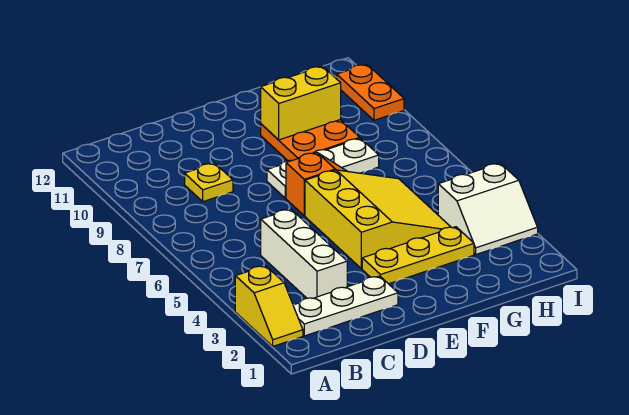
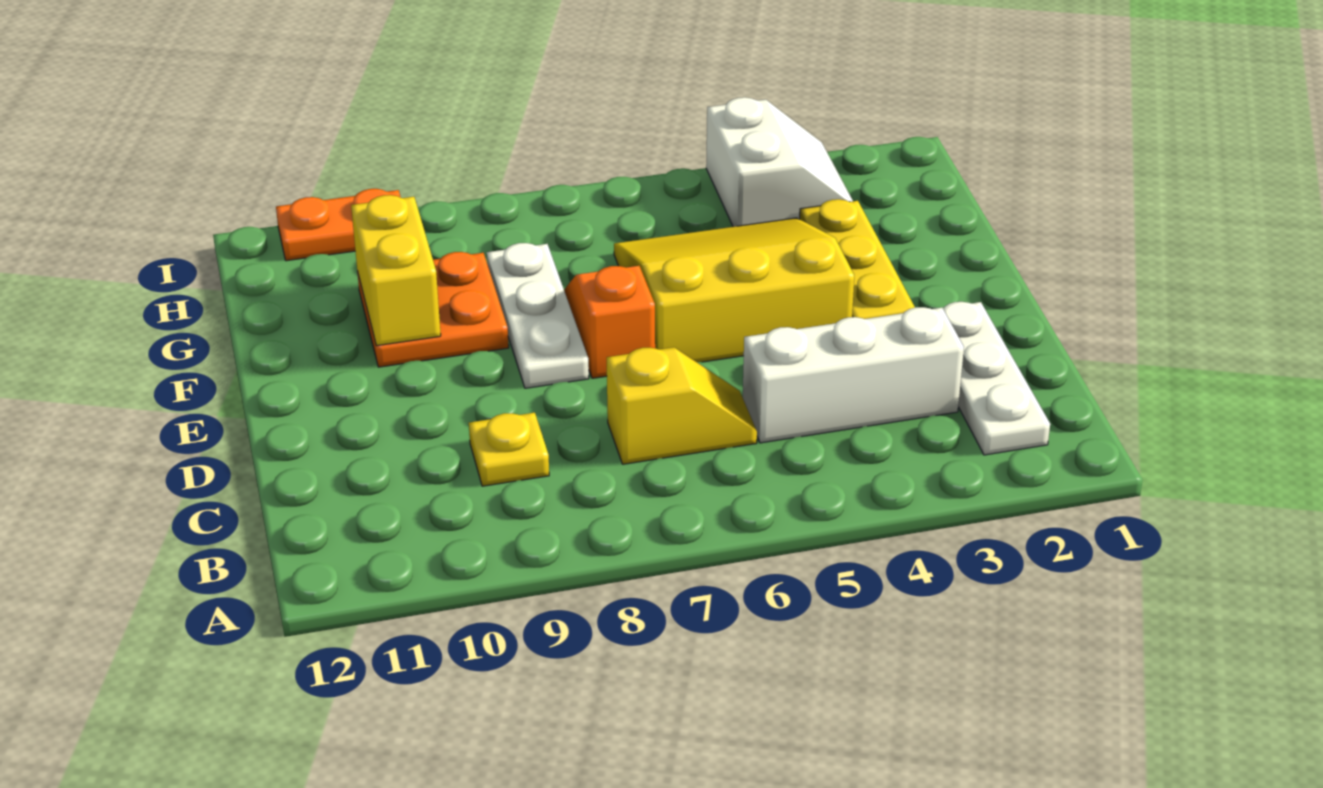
yellow slope A2:A3 level 1 top 3 -> yellow slope C6:C7 level 1 top 7

